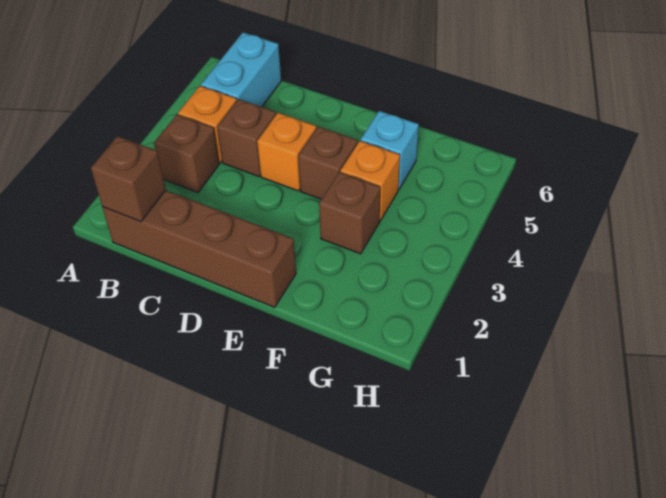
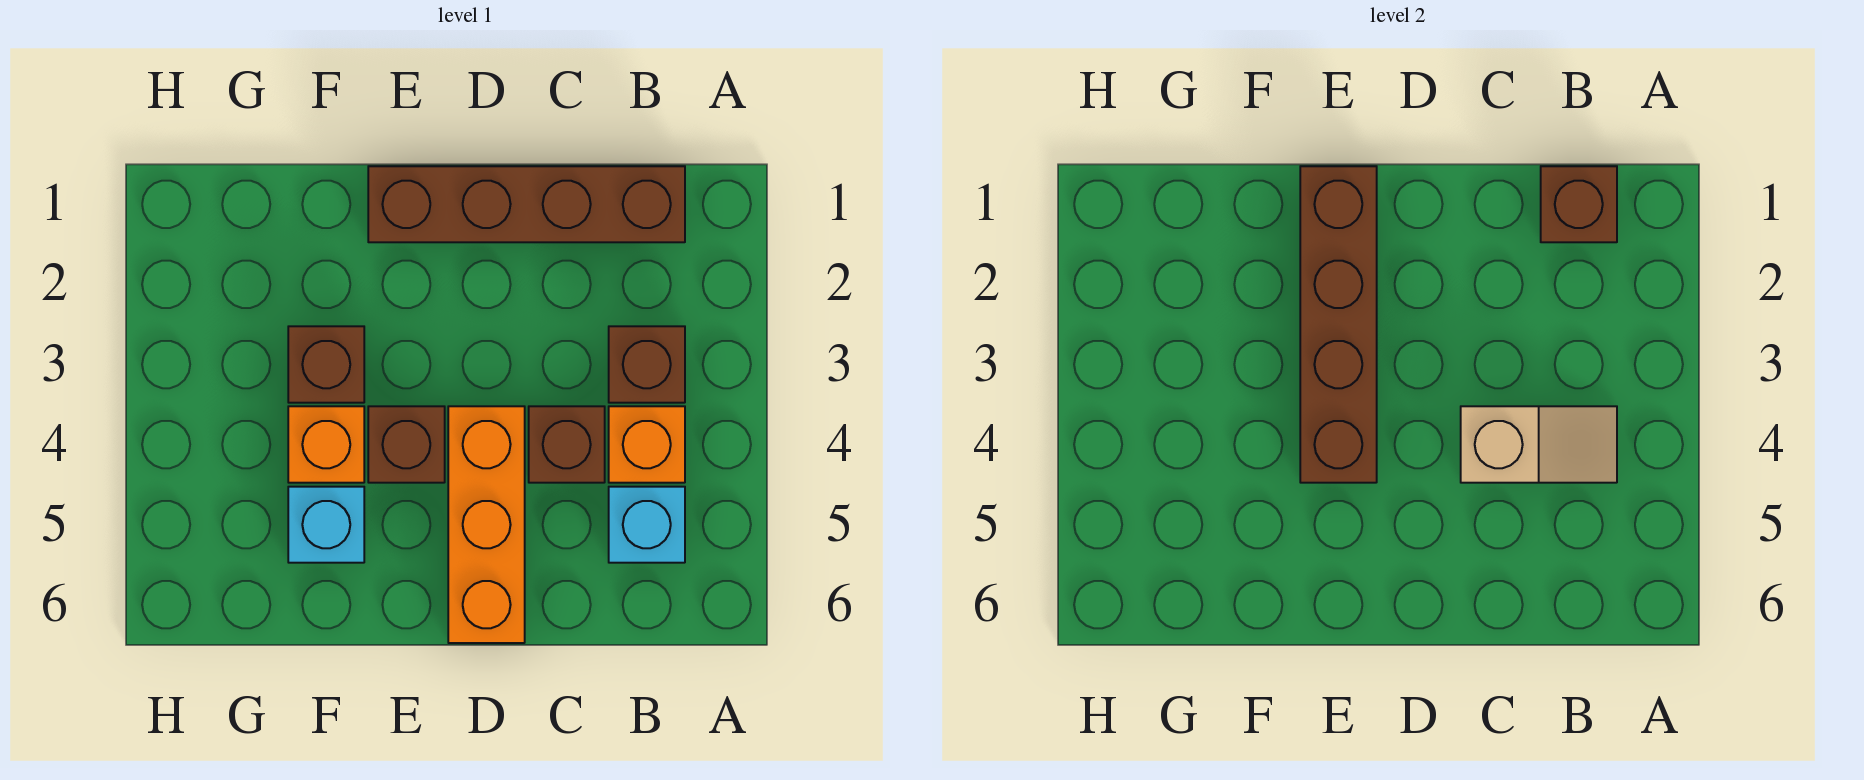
none -> tan slope B4:C4 level 2 top C
cyan brick B5:B6 level 1 -> cyan brick B5 level 1
orange brick D4 level 1 -> orange brick D4:D6 level 1
none -> brown brick E1:E4 level 2

